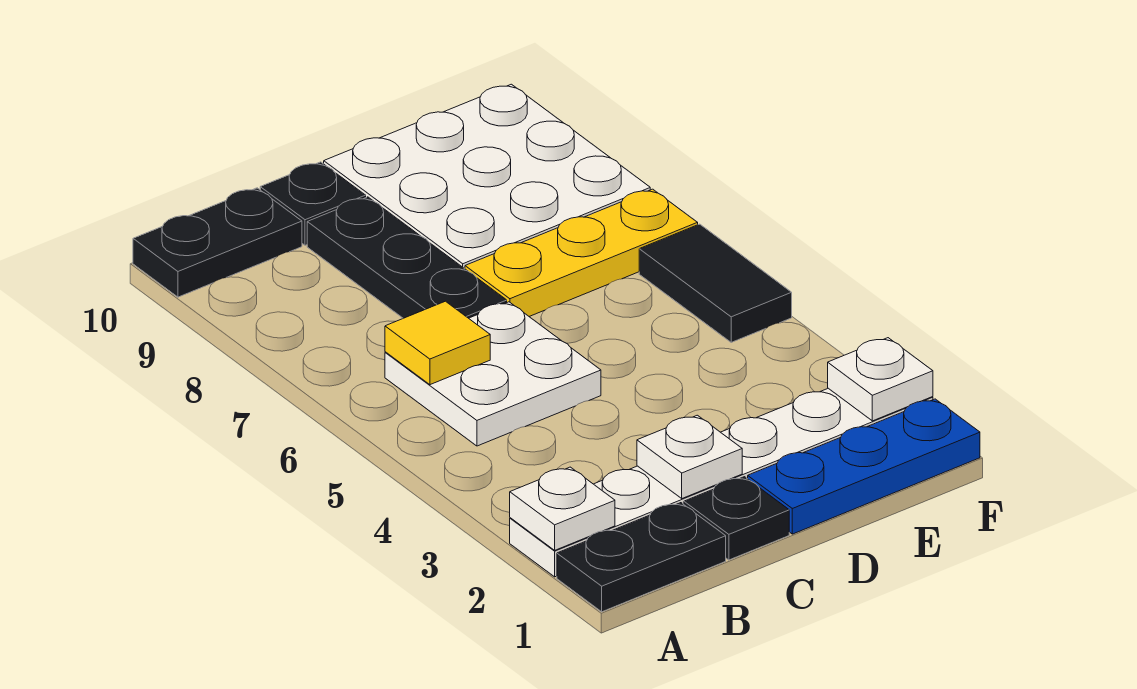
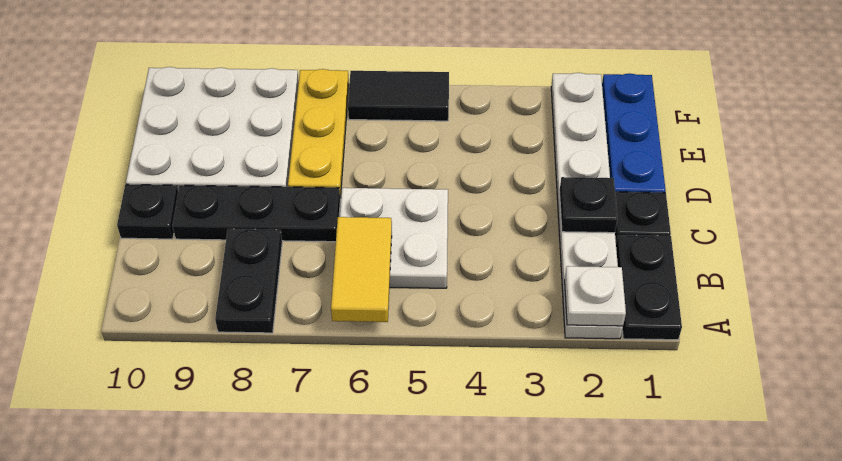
black plate A10:B10 level 1 -> black plate A8:B8 level 1
yellow tile B6 level 2 -> yellow tile A6:B6 level 2
white plate C2 level 2 -> black plate C2 level 2
white plate F2 level 2 -> none

